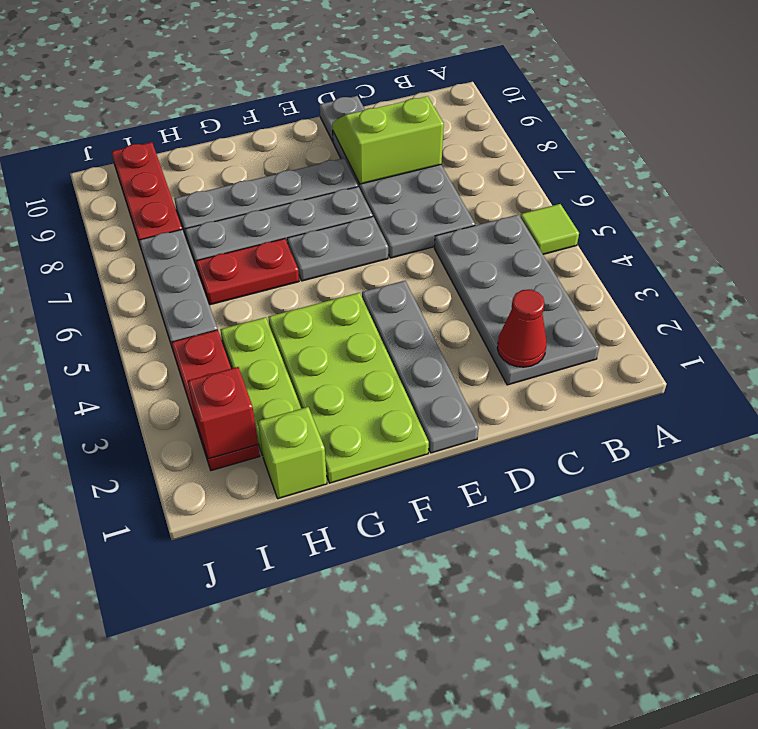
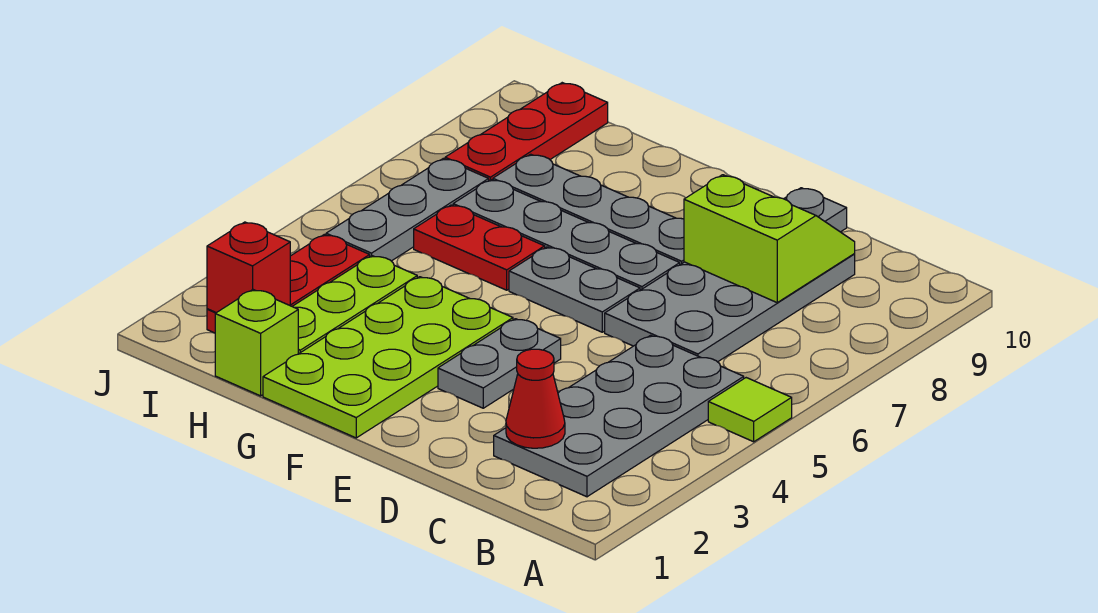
grey plate E1:E4 level 1 -> grey plate E3:E4 level 1

